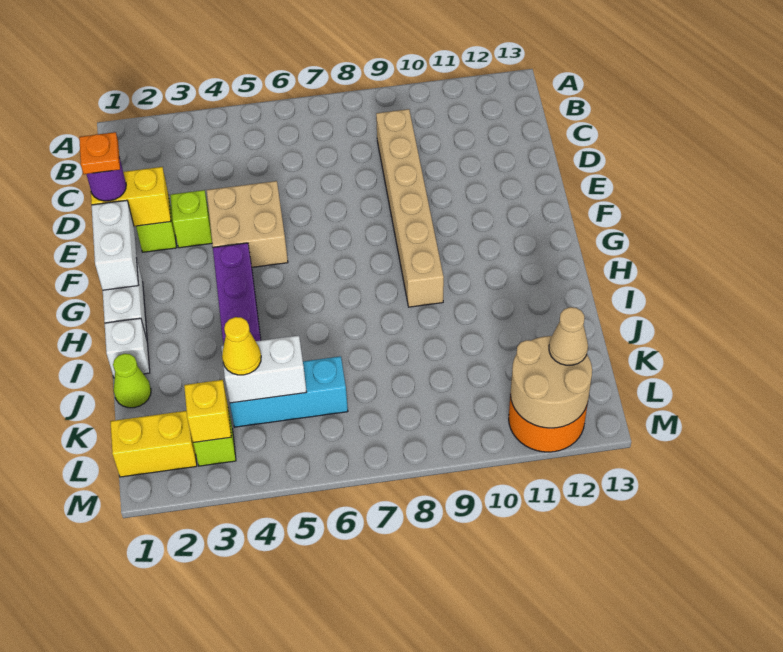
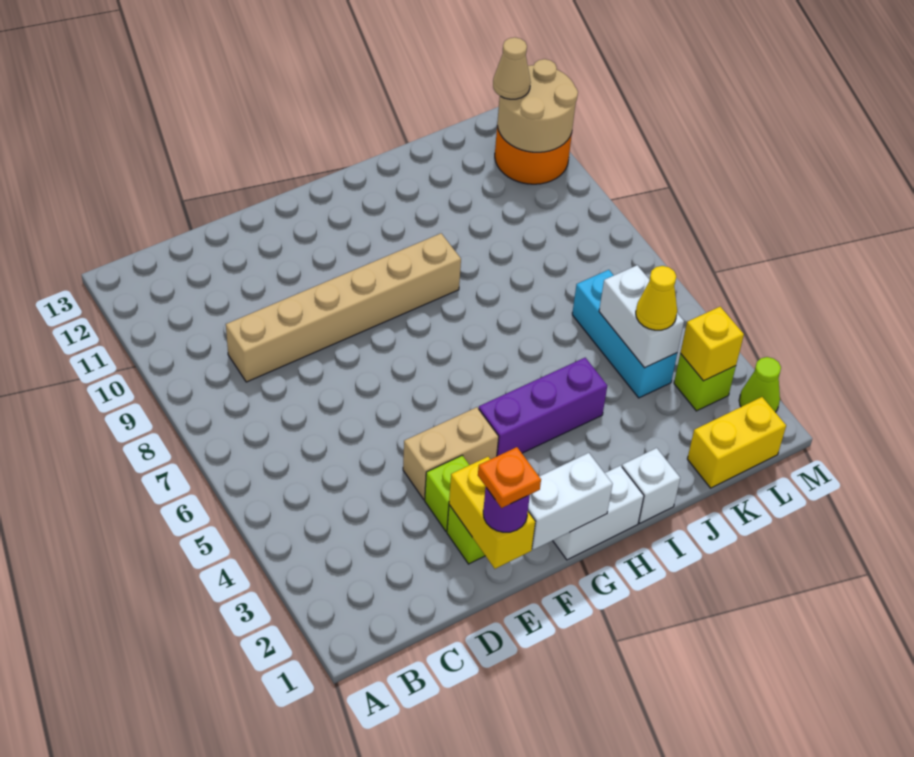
tan brick E4:F5 level 1 -> tan brick E4:F4 level 1
lime cone J1 level 1 -> lime cone M2 level 1
yellow brick L1:L2 level 1 -> yellow brick K1:L1 level 1

